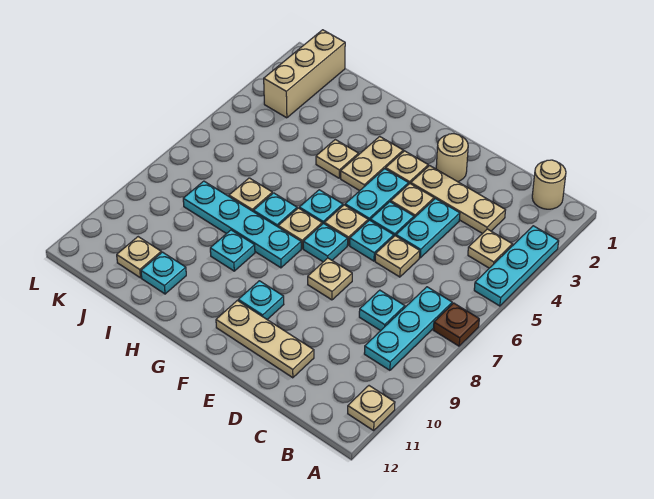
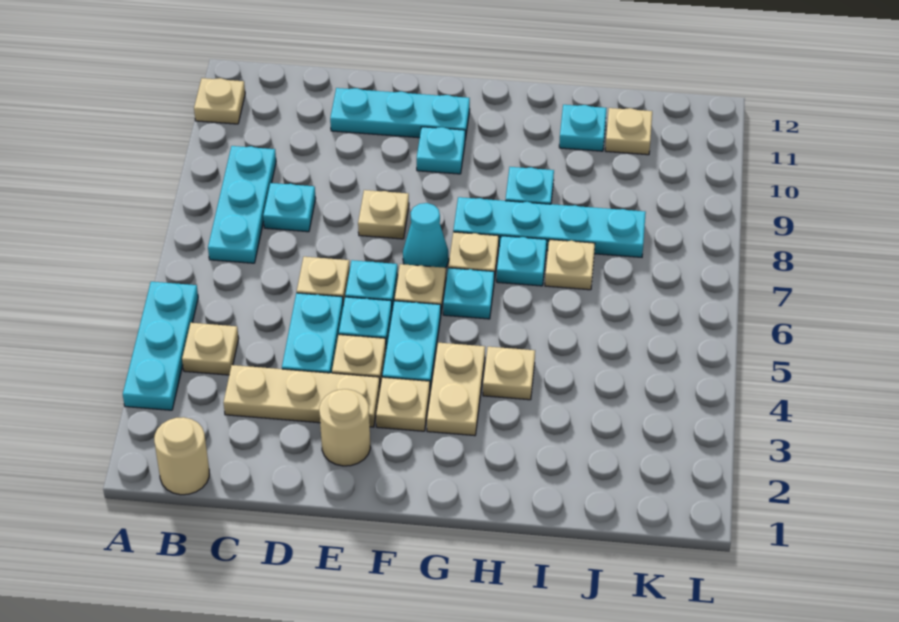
brown plate A7 level 1 -> none
tan plate D11:F11 level 1 -> cyan plate D11:F11 level 1
cyan plate F7 level 1 -> cyan cone F7 level 1
tan brick K1:K3 level 1 -> none

